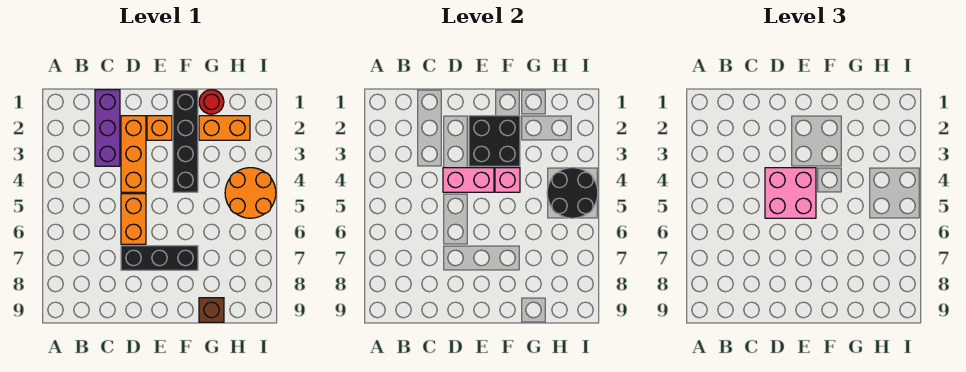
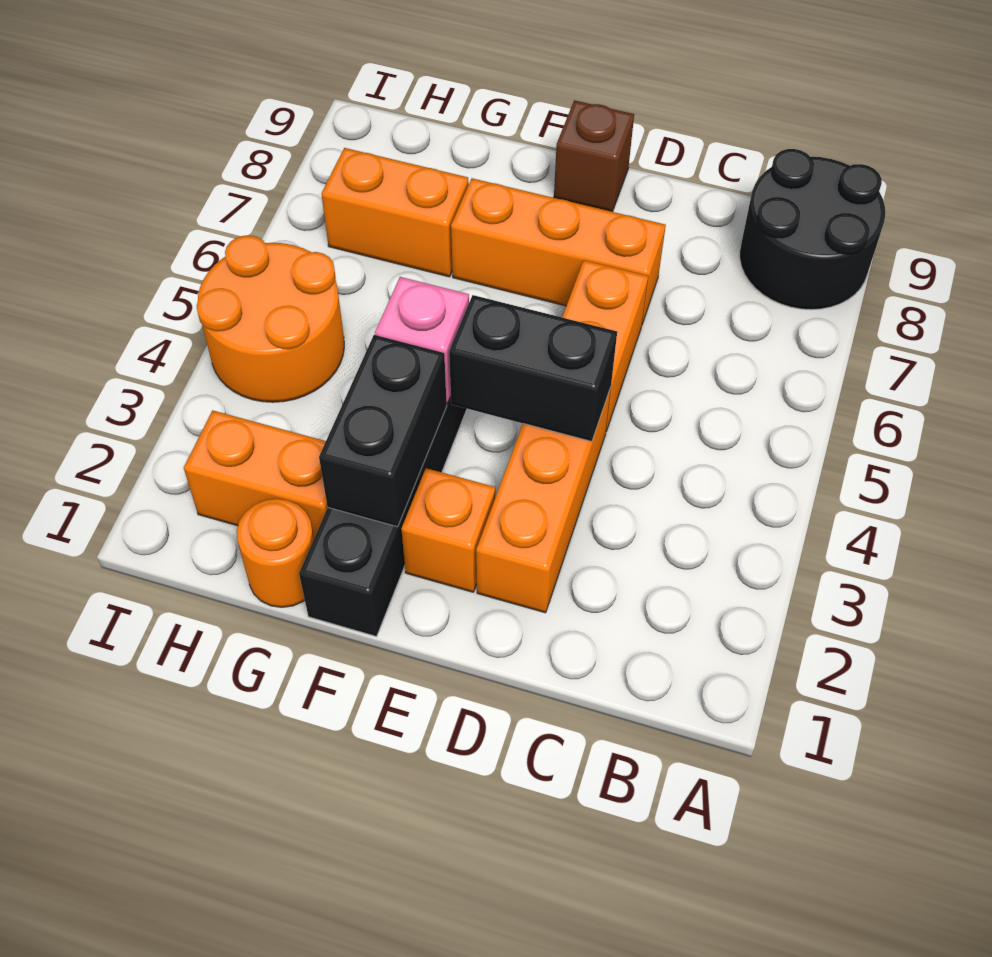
purple brick C1:C3 level 1 -> none
pink brick D4:E4 level 2 -> black brick D4:E4 level 2
pink brick D4:E5 level 3 -> none
black brick D7:F7 level 1 -> orange brick D7:F7 level 1
black brick E2:F3 level 2 -> black brick F2:F3 level 2
red round brick G1 level 1 -> orange round brick G1 level 1
none -> orange brick G7:H7 level 1
brown brick G9 level 1 -> brown brick E9 level 1
black round brick H4:I5 level 2 -> black round brick A8:B9 level 1

